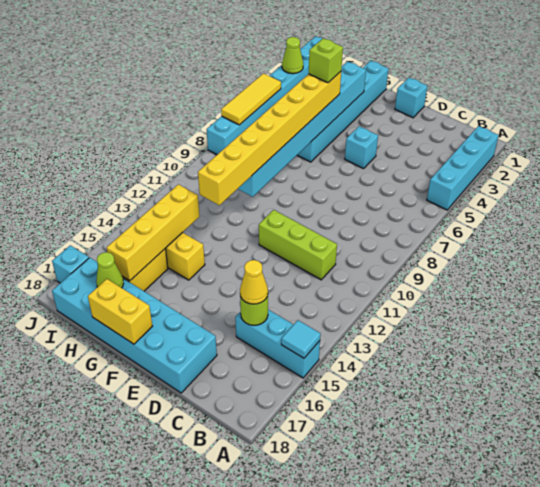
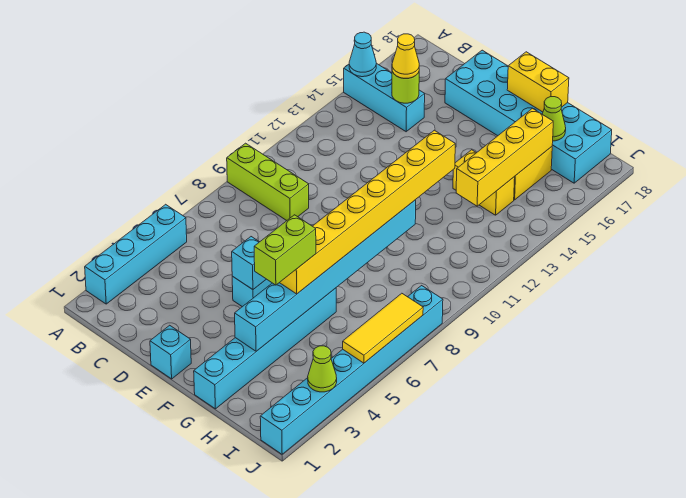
cyan tile A15 level 2 -> cyan cone A15 level 2
lime brick C11:E11 level 1 -> lime brick A9:C9 level 1
lime brick G5 level 4 -> lime brick G4:G5 level 4
cyan brick J17 level 1 -> cyan brick E5 level 2

